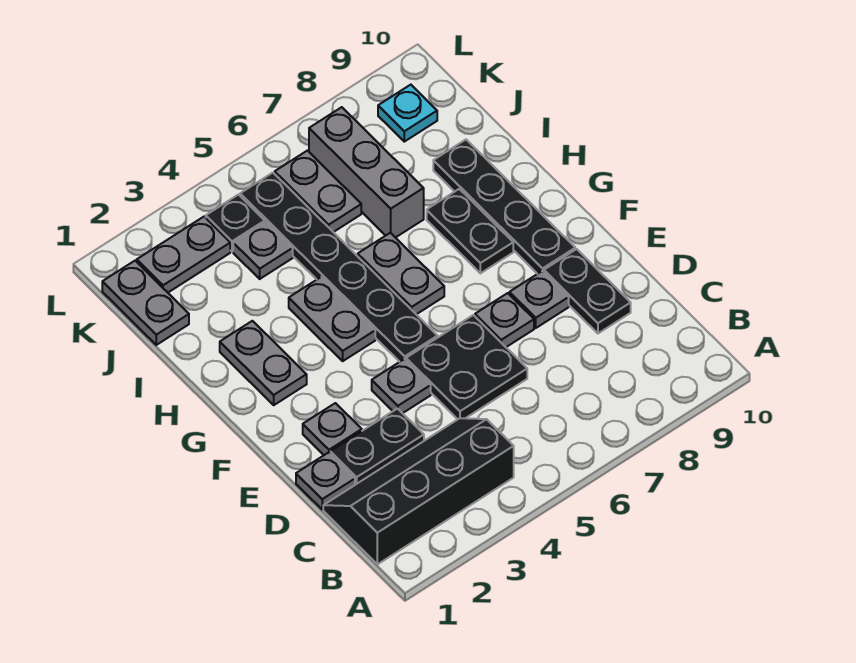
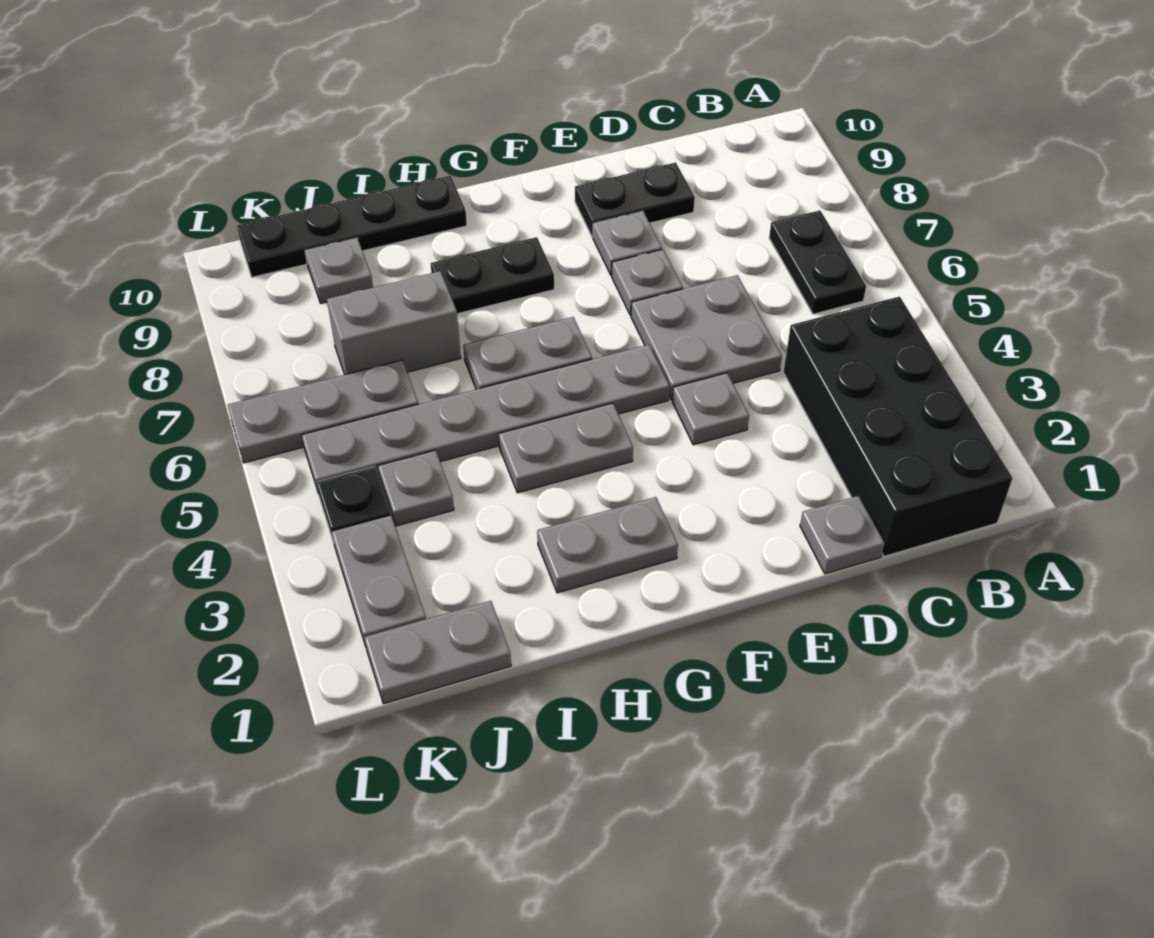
black slope B1:C4 level 1 top B -> black brick B1:C4 level 1
black plate D2:D3 level 1 -> black plate B6:B7 level 1
black plate D5:E6 level 1 -> grey plate D5:E6 level 1
grey plate E2 level 1 -> grey plate J9 level 1
black plate F5:K5 level 1 -> grey plate F5:K5 level 1
black plate F9:I9 level 1 -> black plate H10:K10 level 1
grey brick I7:K7 level 1 -> grey brick I7:J7 level 1
grey plate J6:K6 level 1 -> grey plate J6:L6 level 1
cyan plate K9 level 1 -> none

